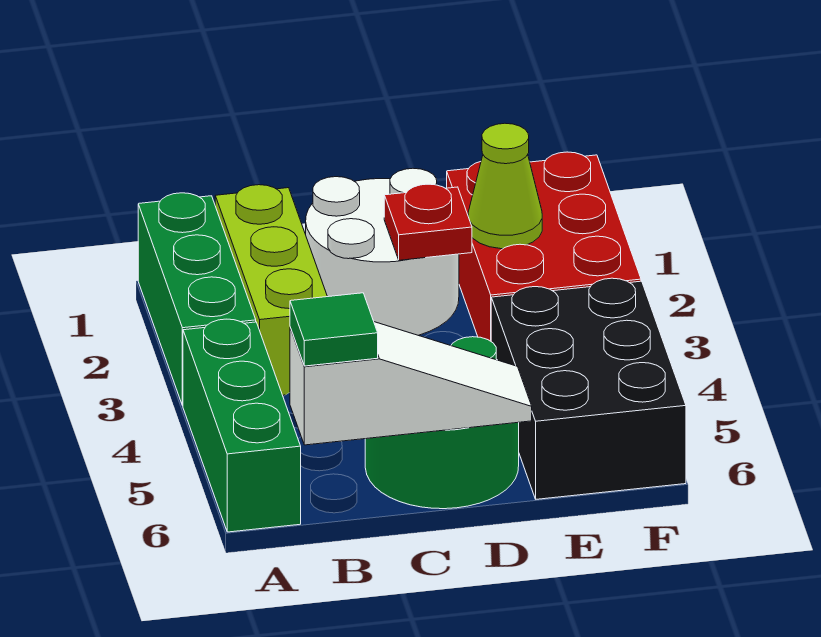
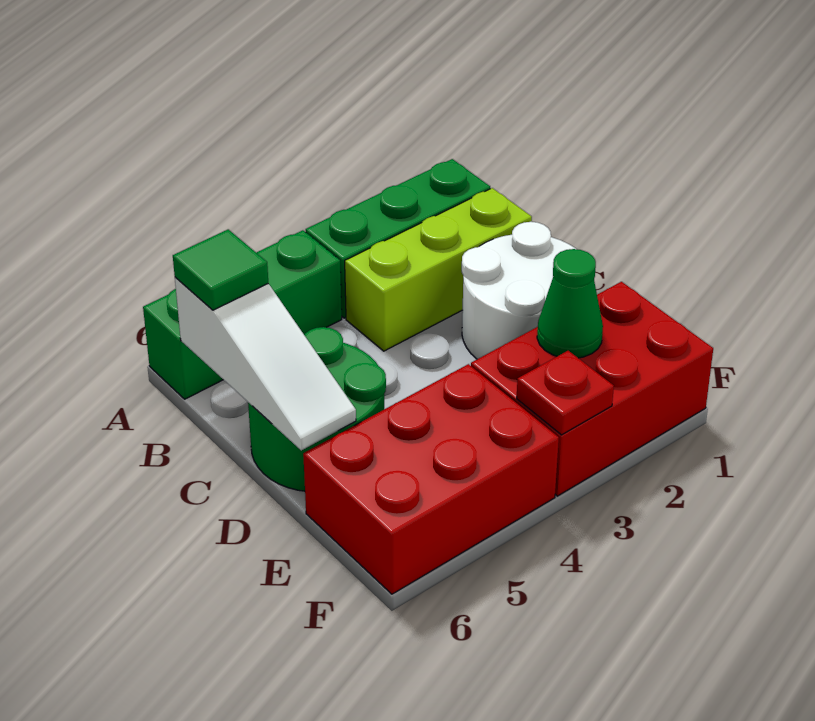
red plate D2 level 2 -> red plate F3 level 2
lime cone E2 level 2 -> green cone E2 level 2
black brick E4:F6 level 1 -> red brick E4:F6 level 1

